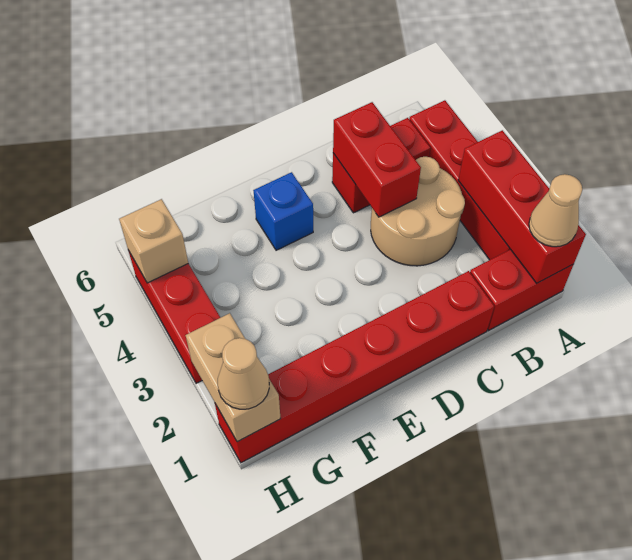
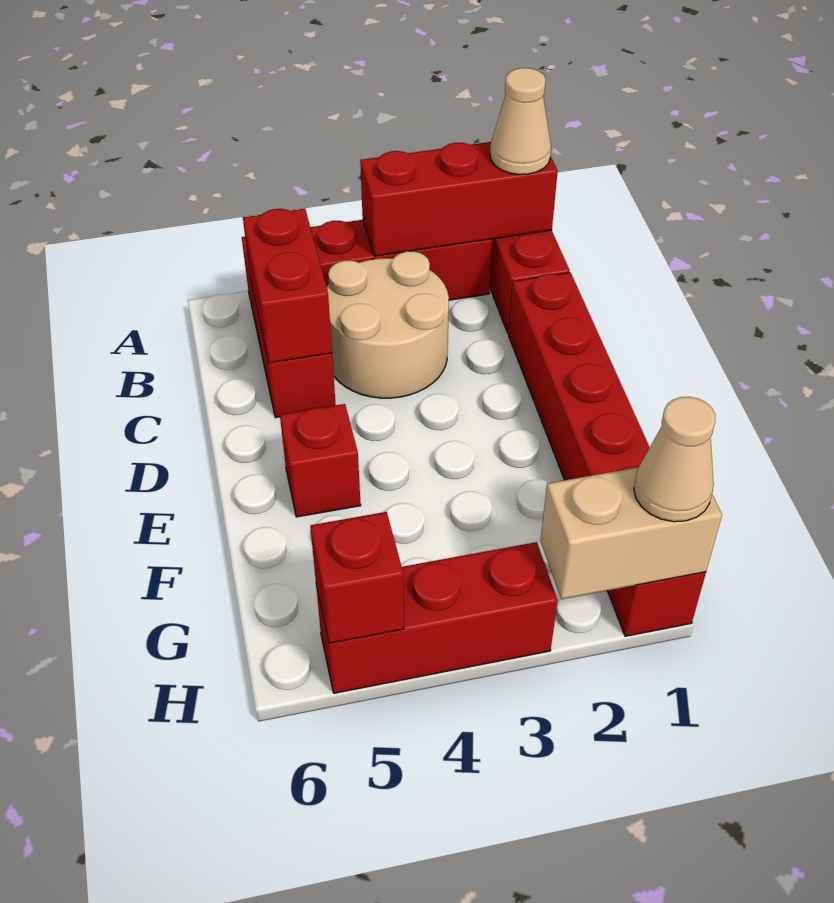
red brick C4:C5 level 2 -> red brick B5:C5 level 2
blue brick E5 level 1 -> red brick E5 level 1
tan brick H5 level 2 -> red brick H5 level 2

